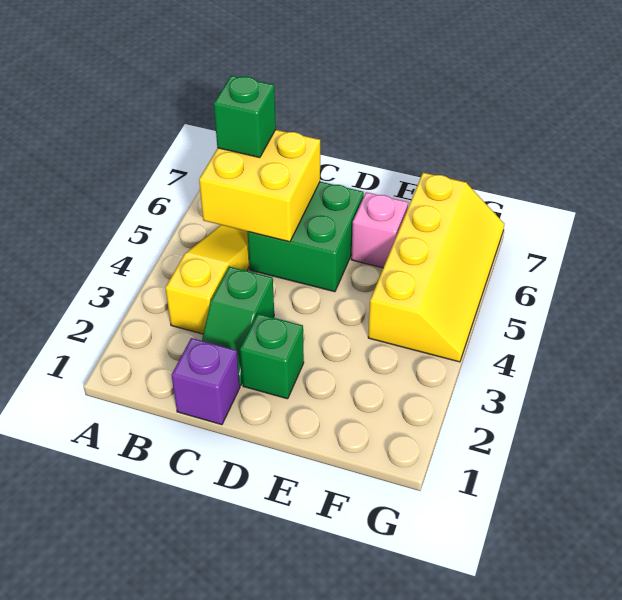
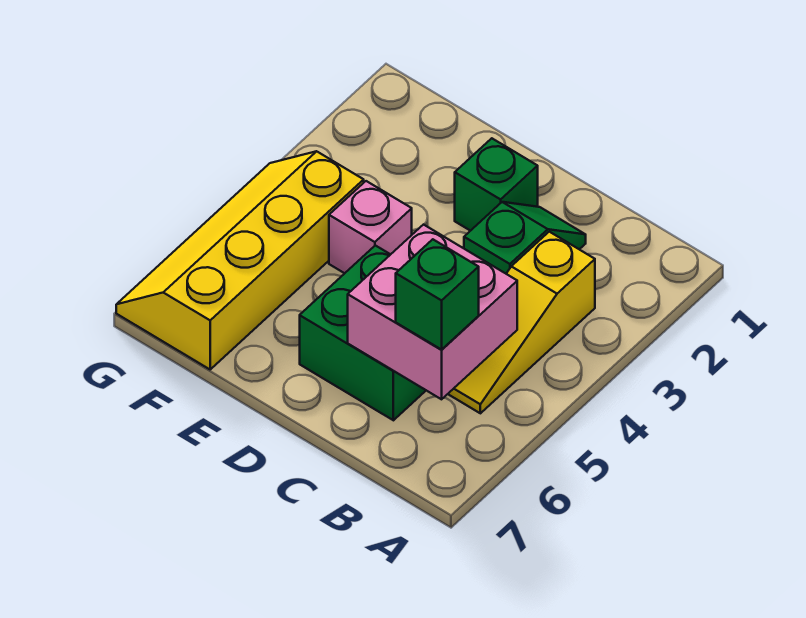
yellow brick B5:C6 level 2 -> pink brick B5:C6 level 2
purple brick C1 level 1 -> none
pink brick E6 level 1 -> pink brick E4 level 1

